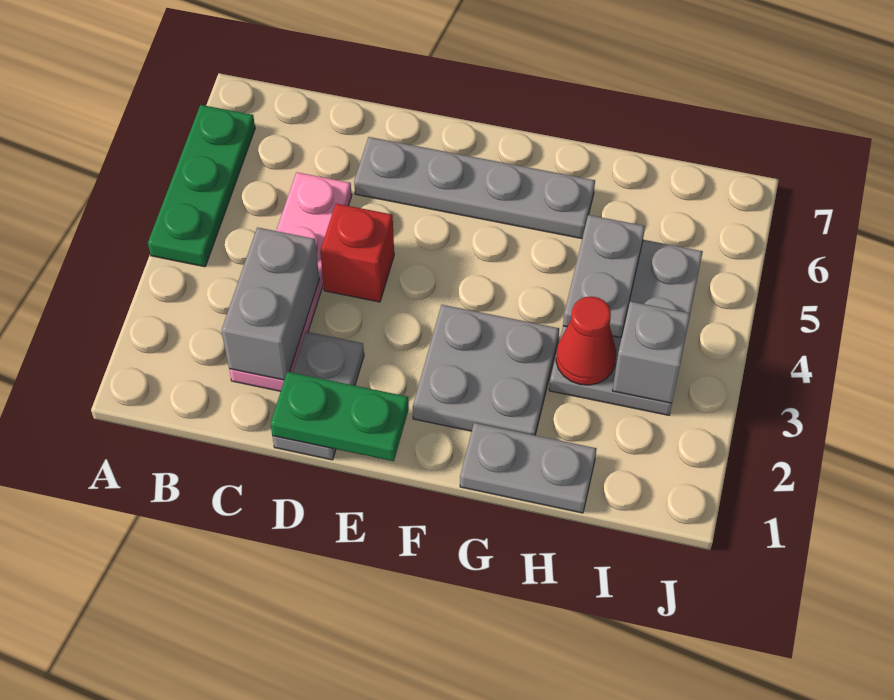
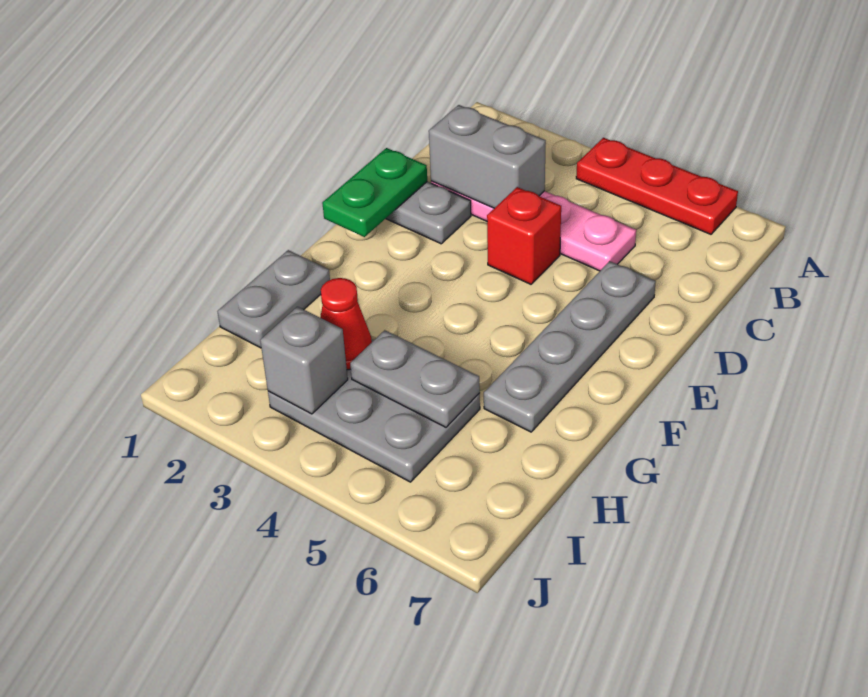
green plate A4:A6 level 1 -> red plate A4:A6 level 1
grey plate F2:G3 level 1 -> none

